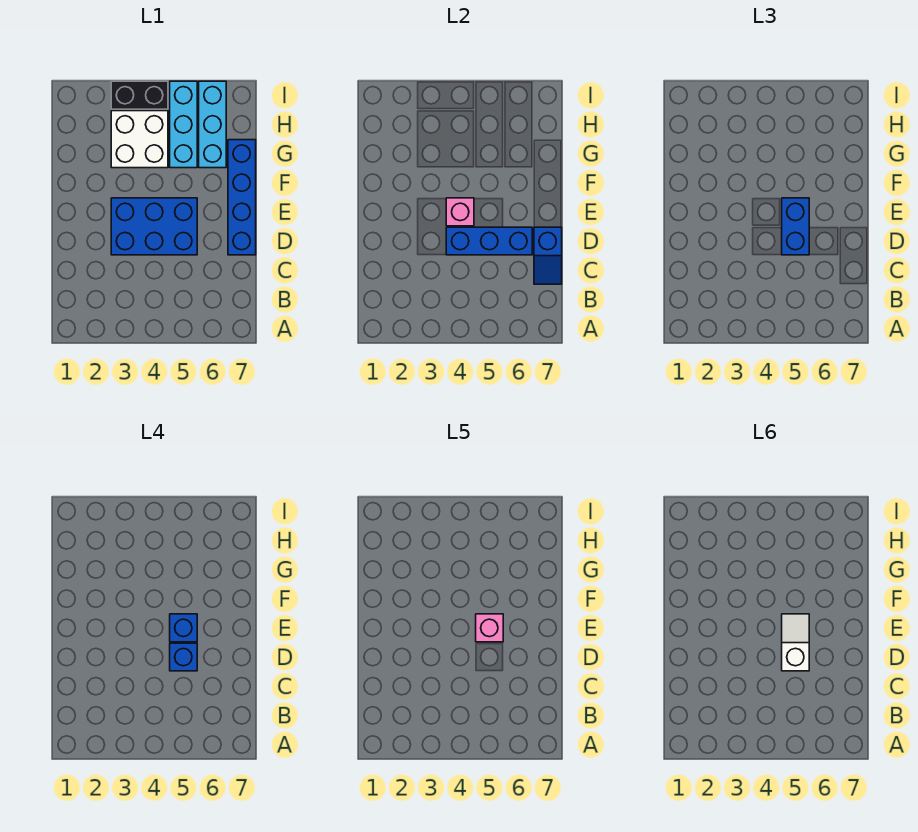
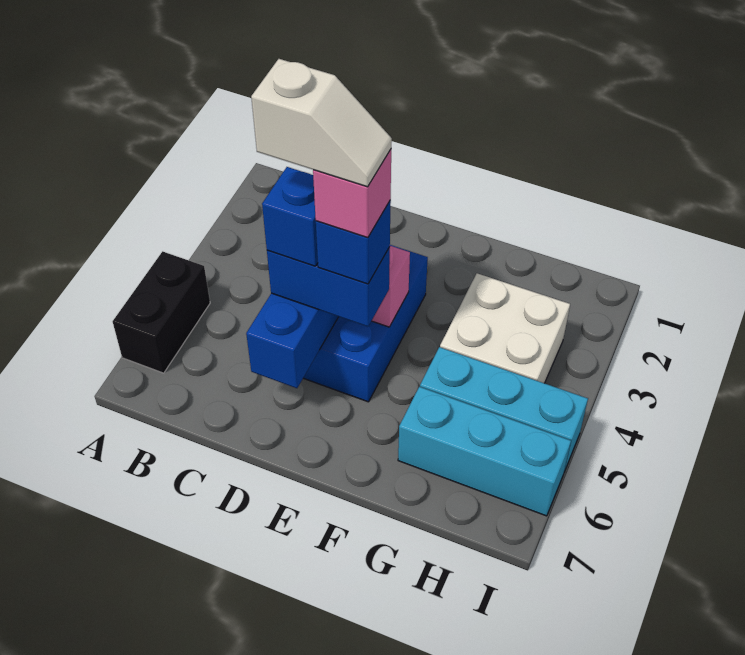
blue slope C7:D7 level 2 top D -> none
blue brick D7:G7 level 1 -> none
black brick I3:I4 level 1 -> black brick A5:A6 level 1

